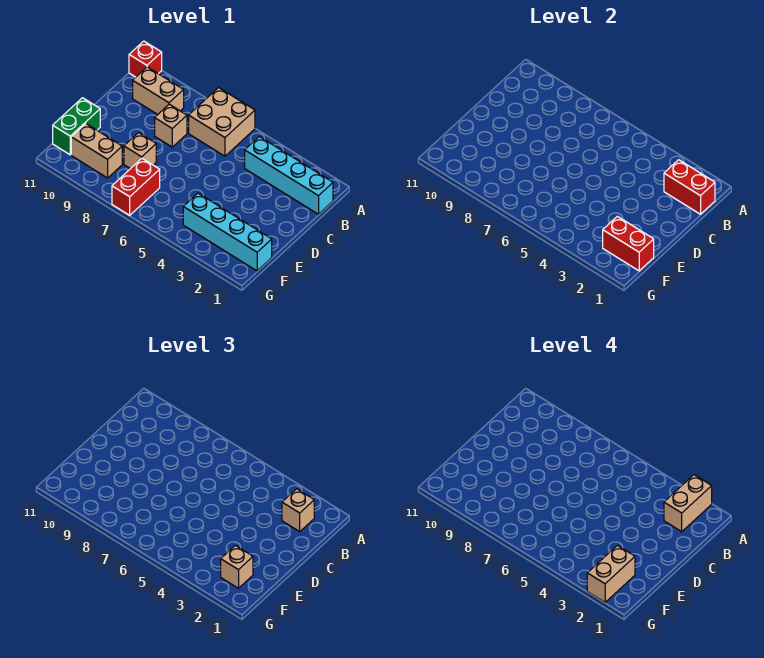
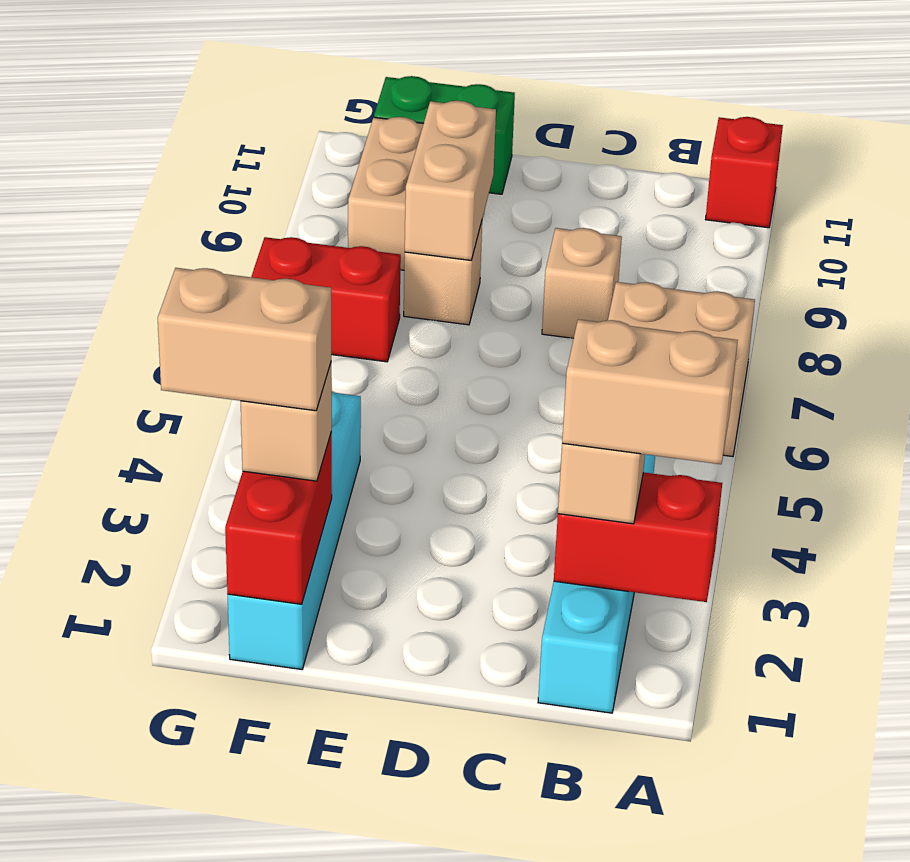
red brick B1:B2 level 2 -> red brick A2:B2 level 2
tan brick B9:B10 level 1 -> tan brick E8:E9 level 2

